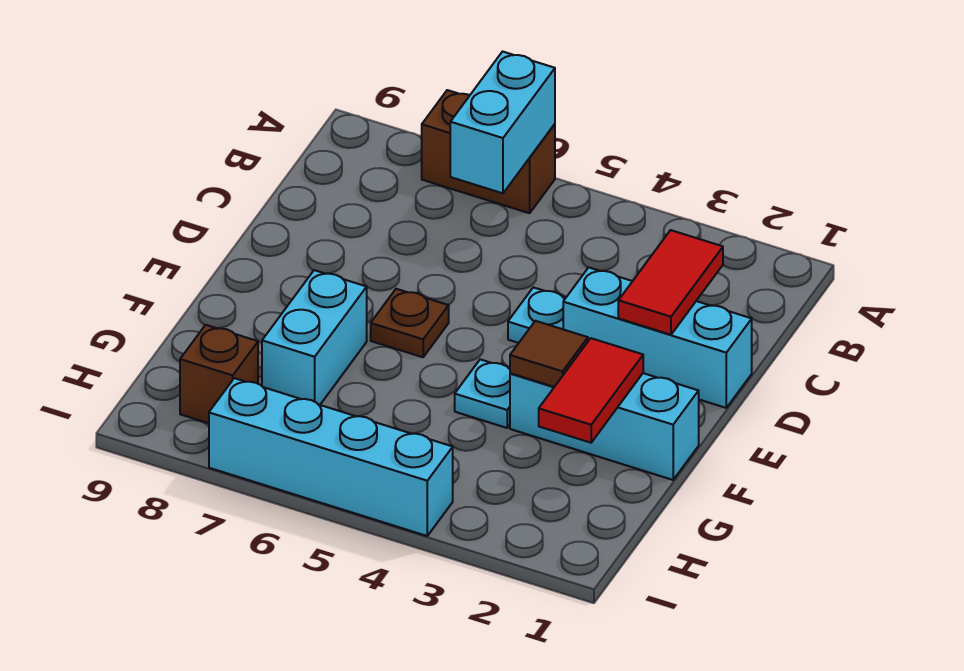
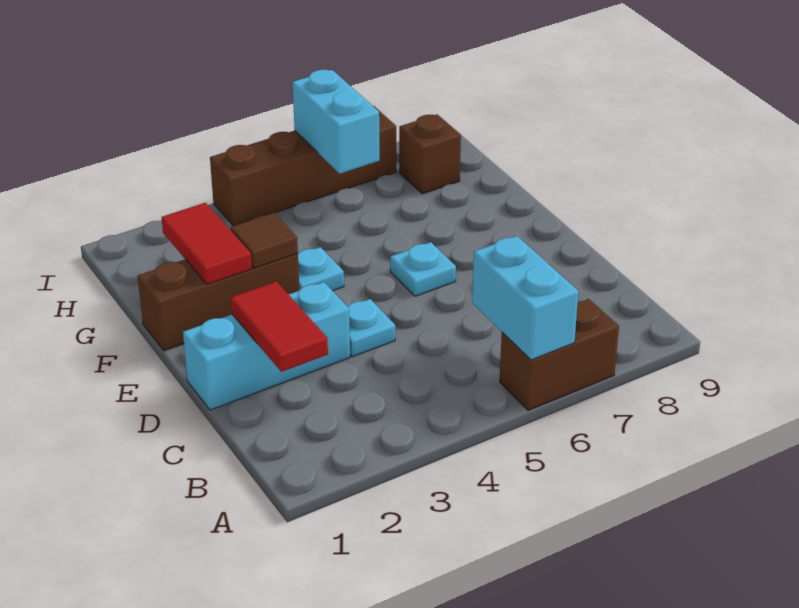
brown plate E6 level 1 -> cyan plate E6 level 1
cyan brick F1:F3 level 1 -> brown brick F1:F3 level 1
cyan brick F7:G7 level 1 -> cyan brick H6:I6 level 2
cyan brick I4:I7 level 1 -> brown brick I4:I7 level 1

